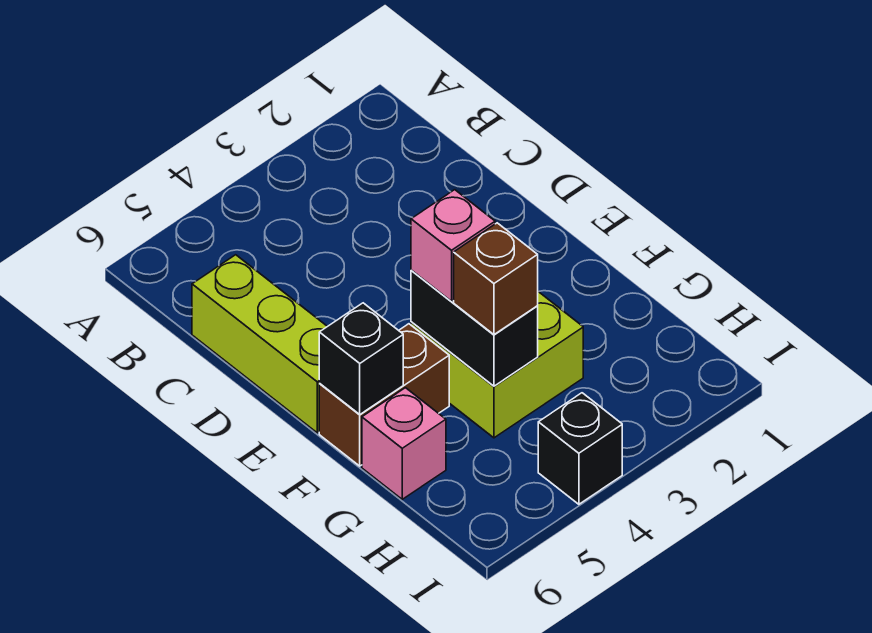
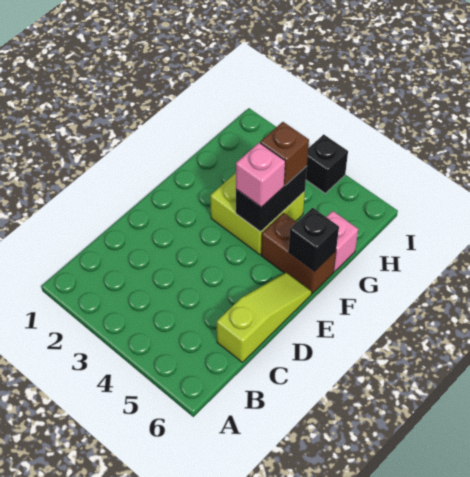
lime brick C6:E6 level 1 -> lime slope C6:E6 level 1 top C

